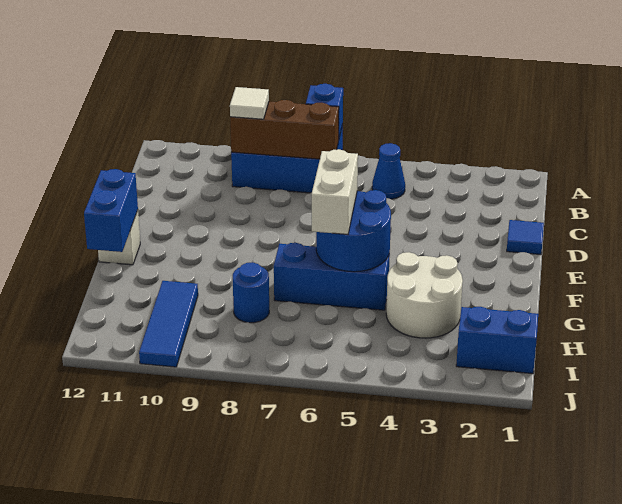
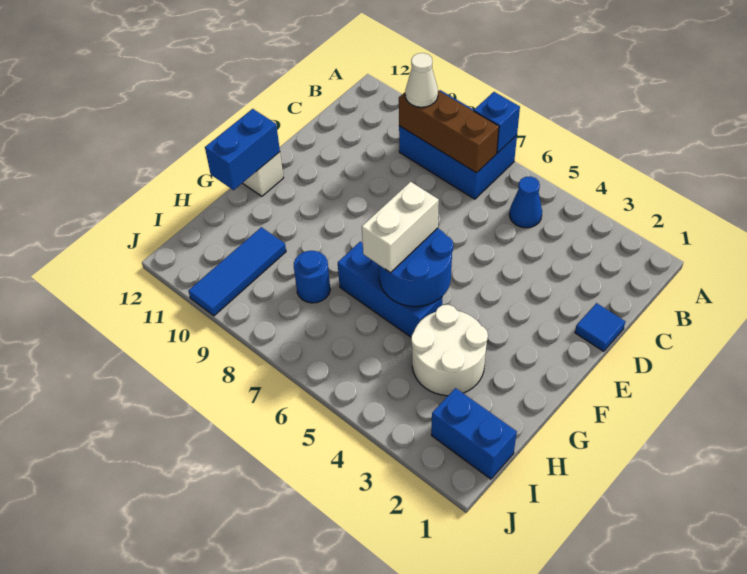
white tile B9 level 3 -> white cone B9 level 3

